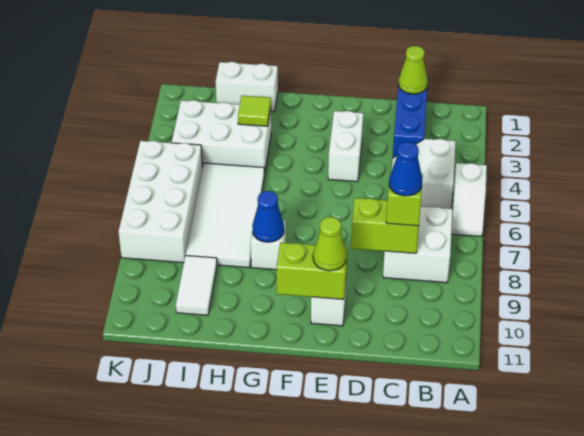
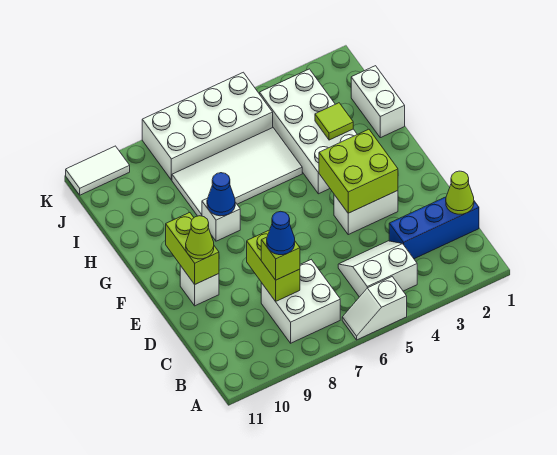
none -> lime brick E3:F4 level 2
white brick H3:J4 level 1 -> white brick G3:J4 level 1
white tile I9:I10 level 1 -> white tile K10:K11 level 1

